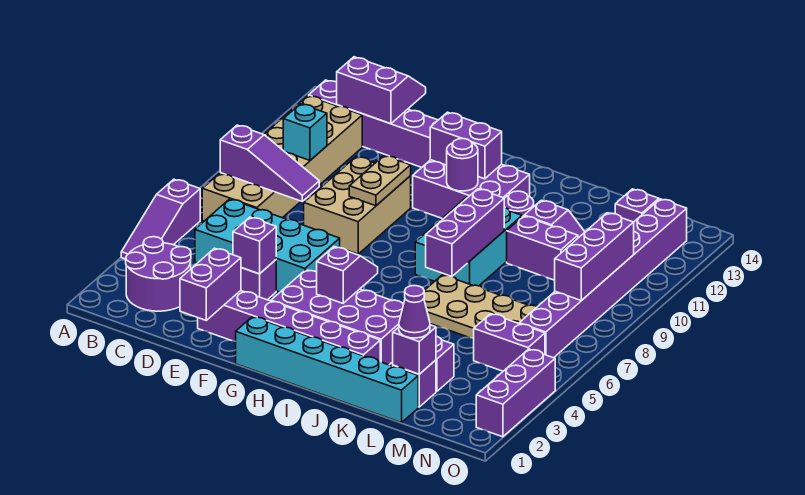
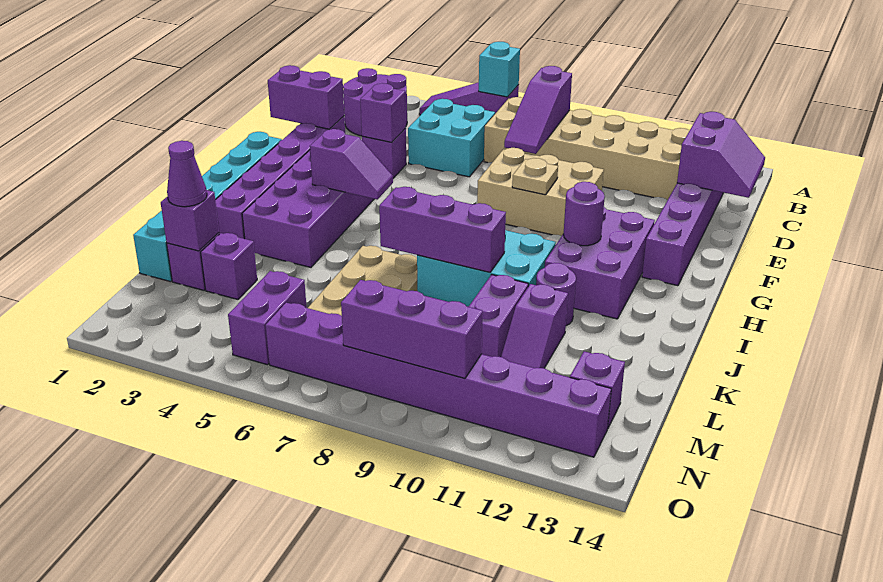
cyan brick C5:F6 level 1 -> cyan brick C5:D6 level 1
cyan brick C10 level 2 -> cyan brick A6 level 2
tan plate F9:F10 level 2 -> tan plate F9 level 2
purple brick G12:H12 level 2 -> none
purple brick O2:O4 level 1 -> none

